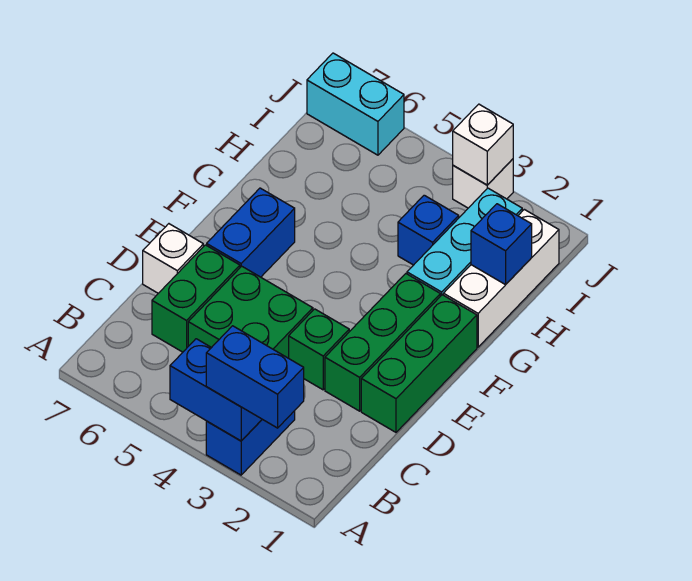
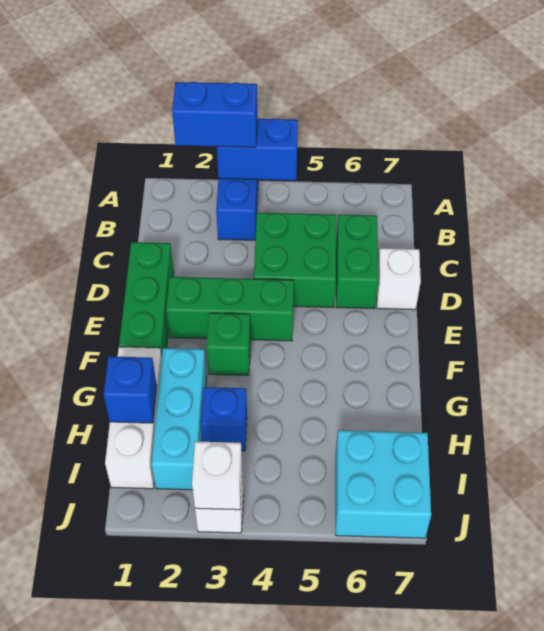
green brick D2:F2 level 1 -> green brick E2:E4 level 1
green brick D3 level 1 -> green brick F3 level 1
blue brick E6:F6 level 1 -> none
cyan brick J6:J7 level 1 -> cyan brick I6:J7 level 1

